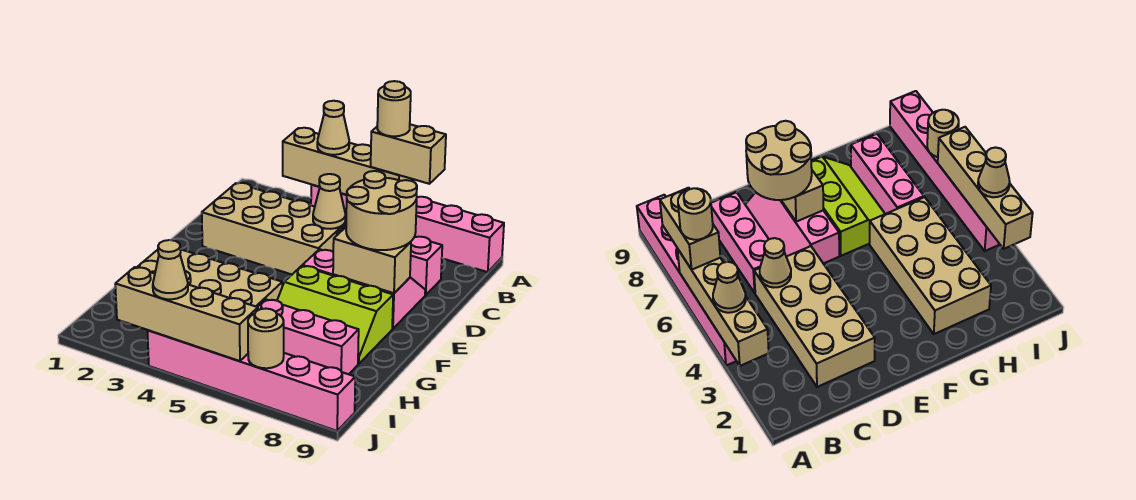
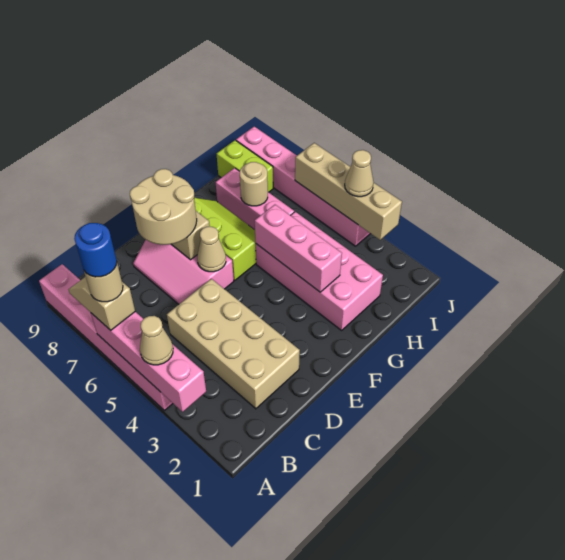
tan brick A3:A6 level 2 -> pink brick A3:A6 level 2
tan brick A6:A7 level 3 -> tan slope A6:A7 level 3 top 6
none -> blue round brick A6 level 5
tan cone C5 level 2 -> tan cone E6 level 2
pink brick C6:C8 level 1 -> pink brick G3:G5 level 2
tan brick G2:H5 level 1 -> pink brick G2:H5 level 1
none -> lime brick I8:I9 level 1
tan round brick J7 level 2 -> tan round brick H7 level 2

